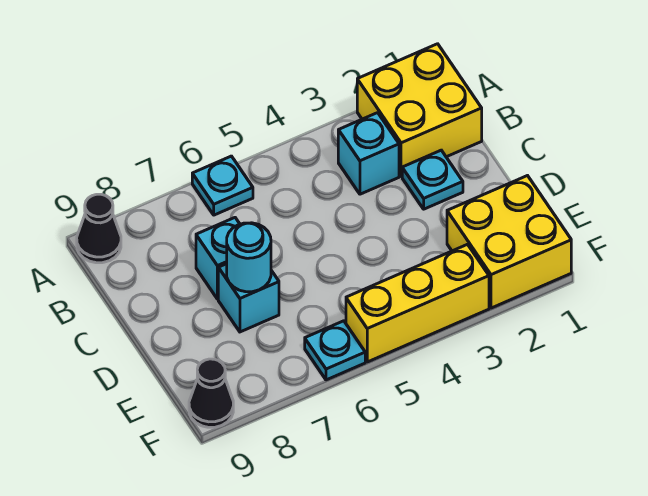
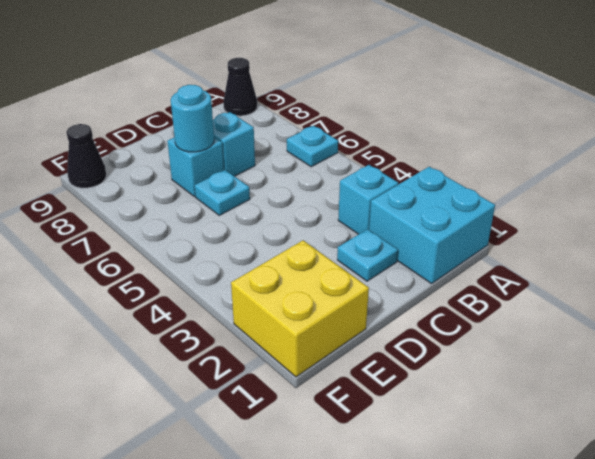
yellow brick A1:B2 level 1 -> cyan brick A1:B2 level 1
yellow brick F3:F5 level 1 -> none
cyan plate F6 level 1 -> cyan plate D6 level 1

